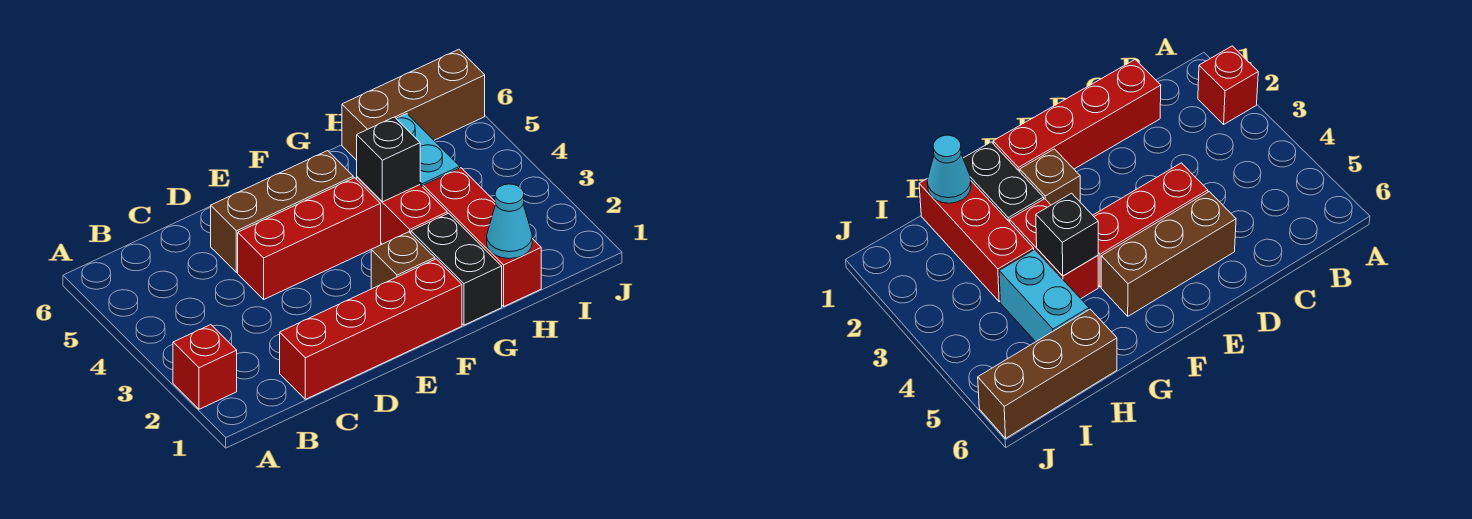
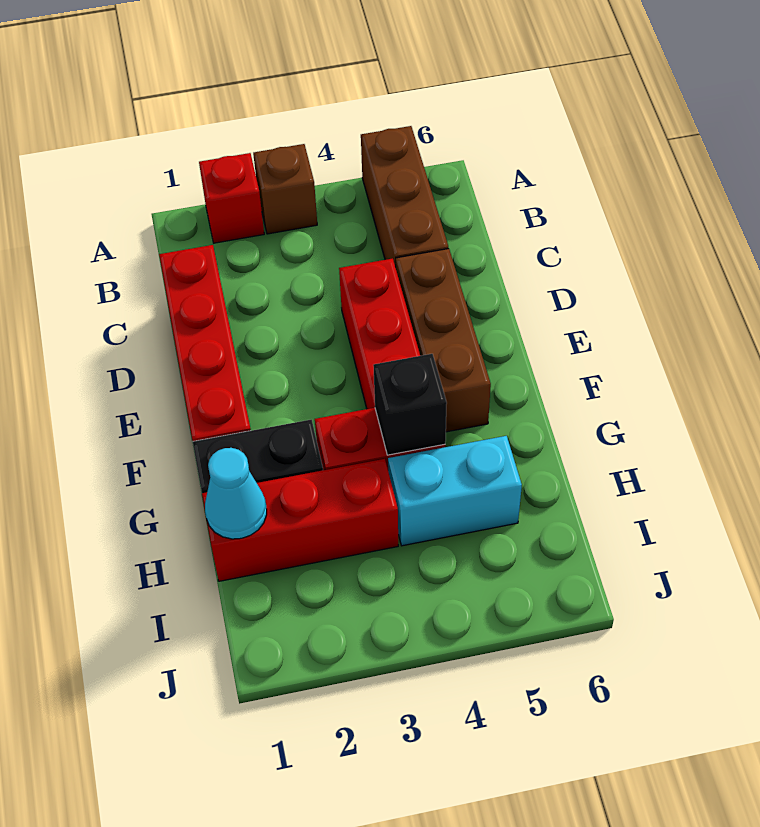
brown brick F2 level 1 -> brown brick A3 level 1
brown brick H6:J6 level 1 -> brown brick A5:C5 level 1

